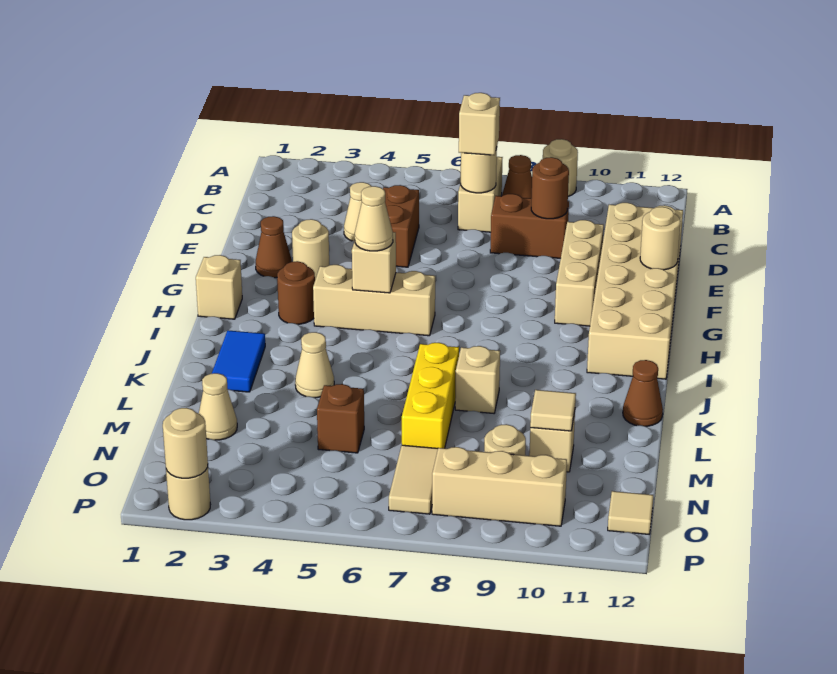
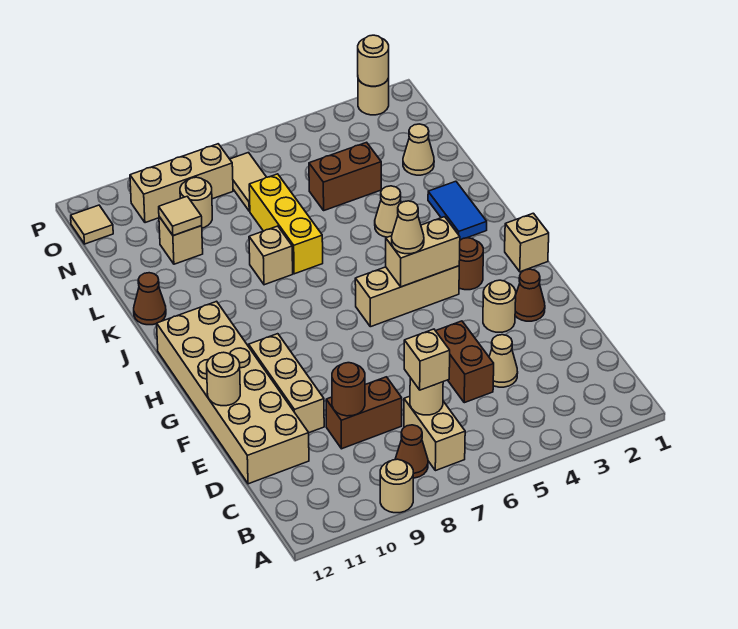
tan brick H5 level 2 -> tan brick H4:H5 level 2
brown brick M5 level 1 -> brown brick M4:M5 level 1

